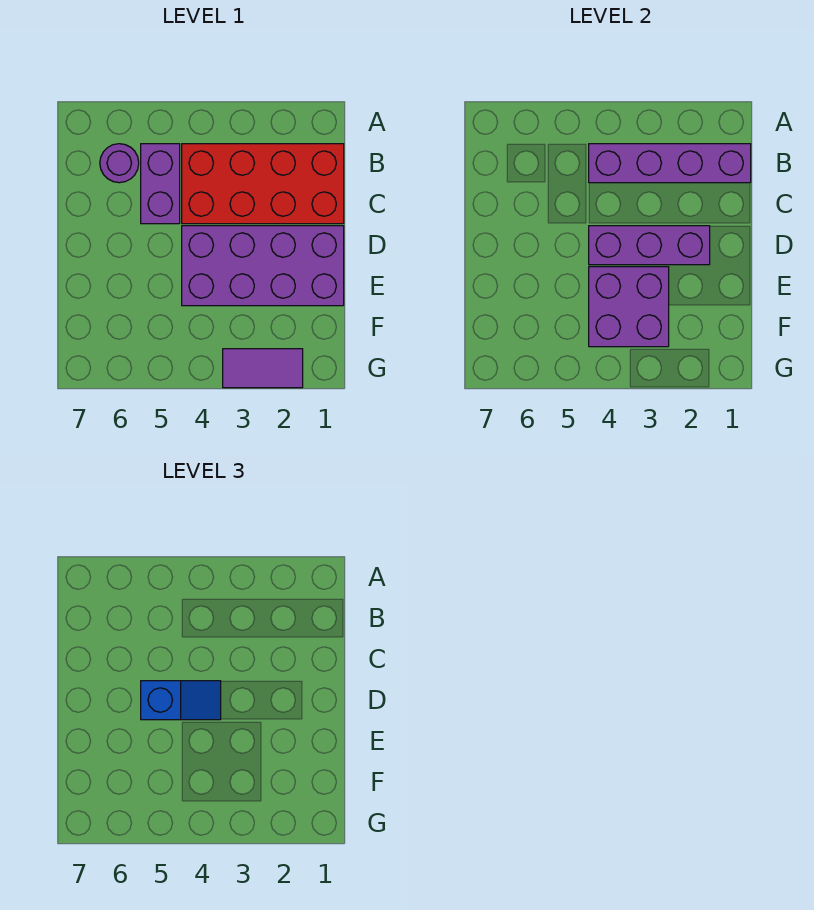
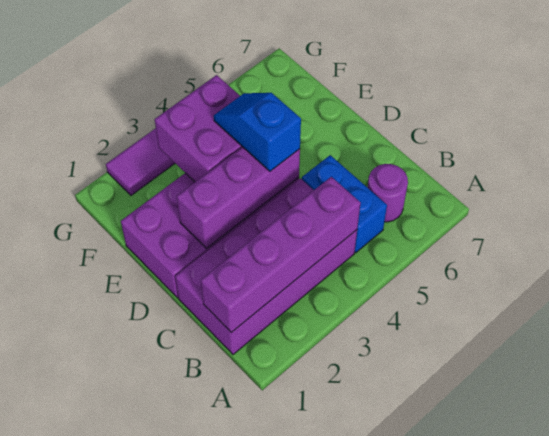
red brick B1:C4 level 1 -> purple brick B1:C4 level 1
purple brick B5:C5 level 1 -> blue brick B5:C5 level 1
blue slope D4:D5 level 3 top 5 -> blue slope D4:E4 level 3 top D

